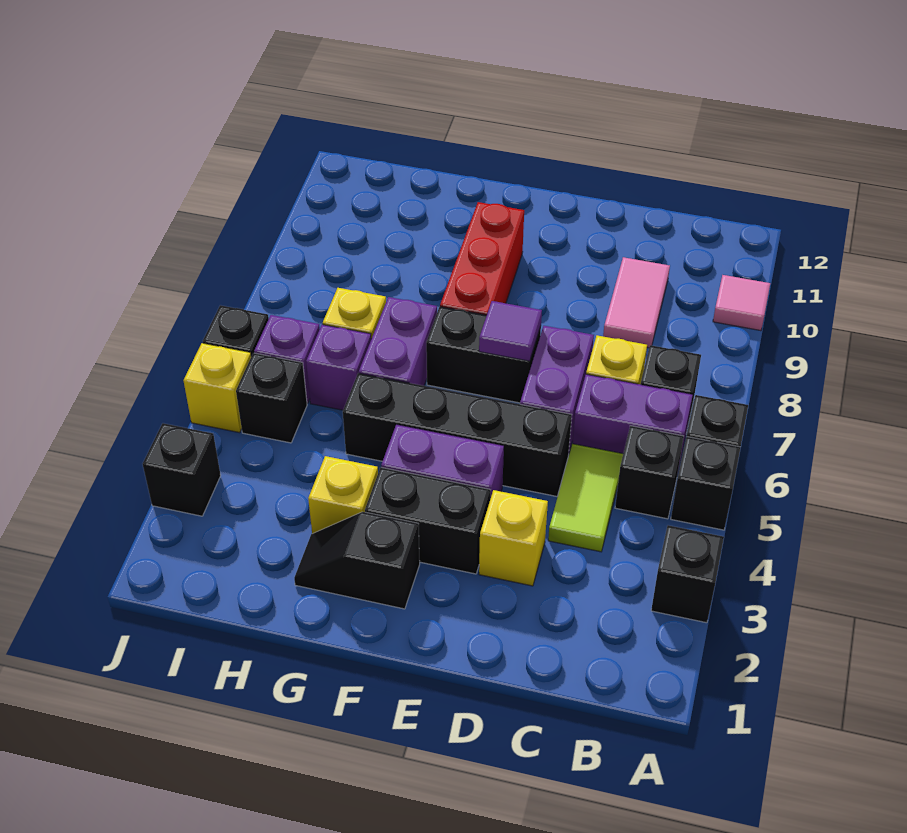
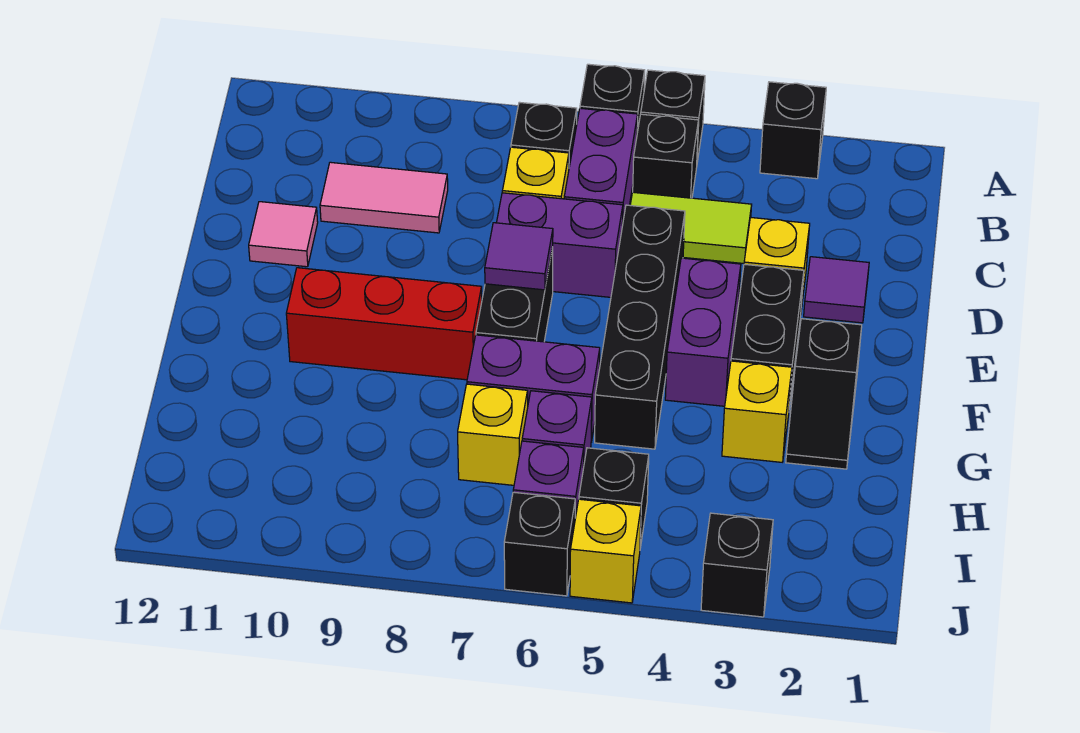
pink tile A10 level 1 -> pink tile D11 level 1
none -> purple tile D2 level 1

